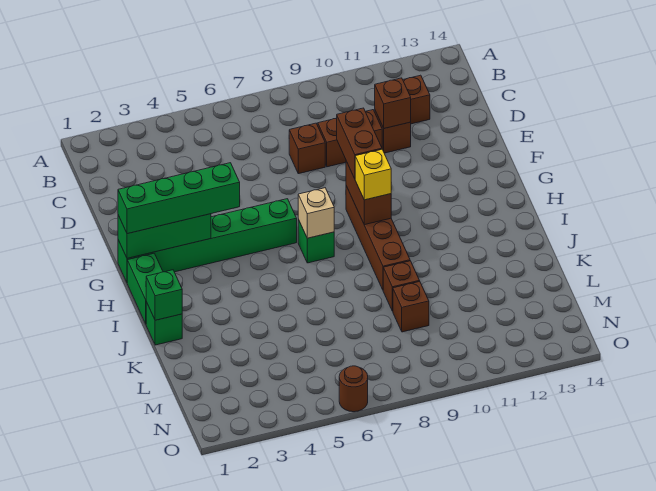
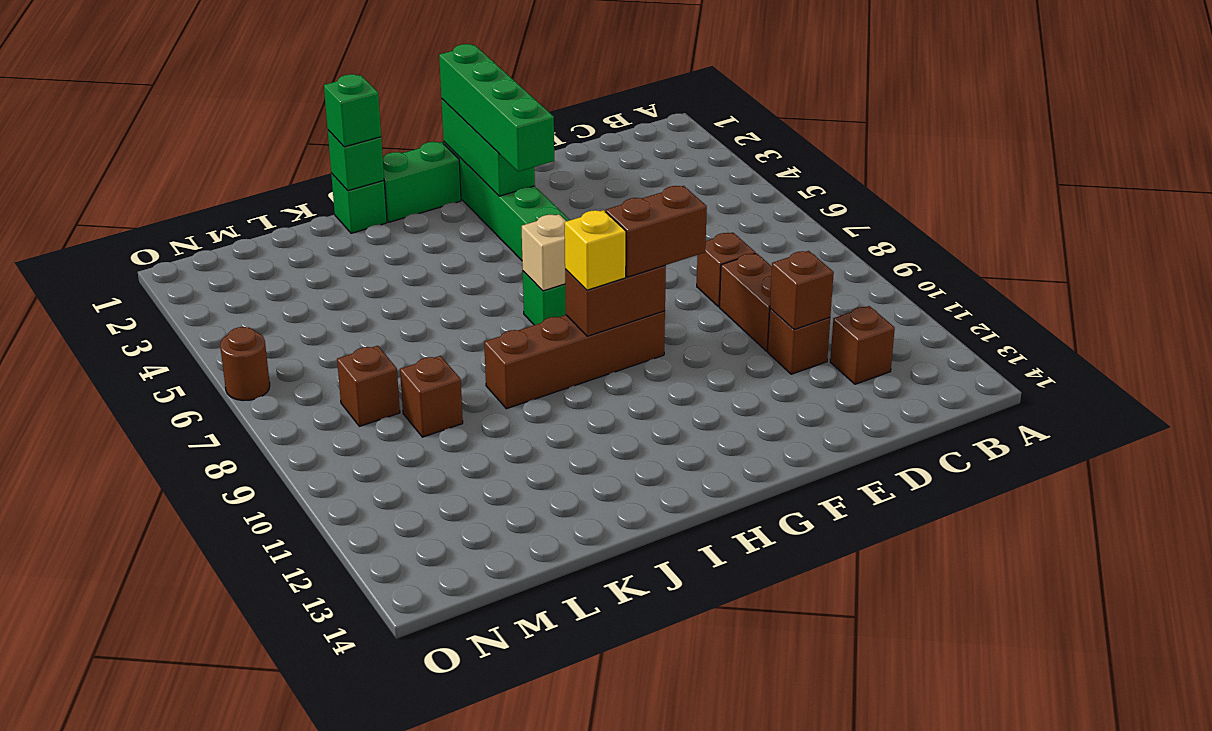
none -> green brick J1 level 3
brown brick K9 level 1 -> brown brick M8 level 1

